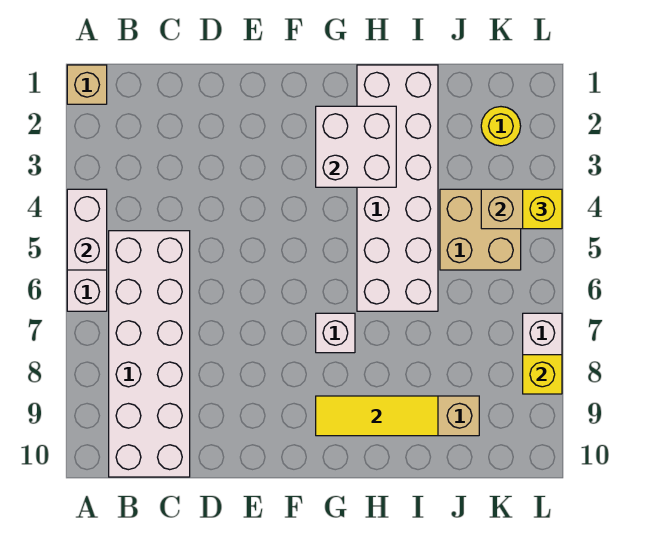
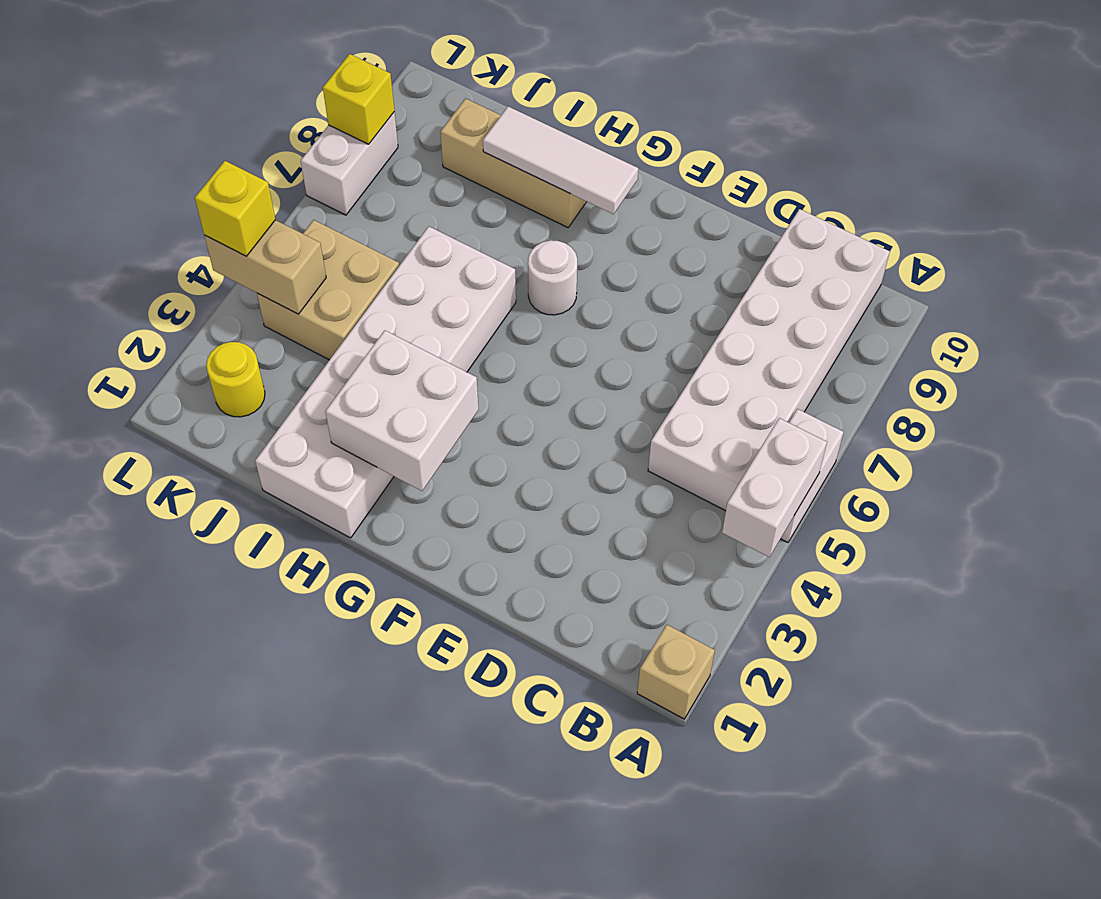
white brick G7 level 1 -> white round brick G7 level 1
yellow tile G9:I9 level 2 -> white tile G9:I9 level 2

